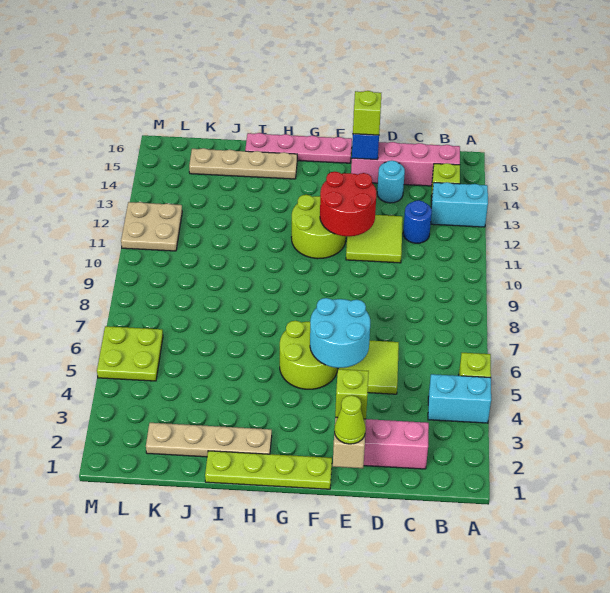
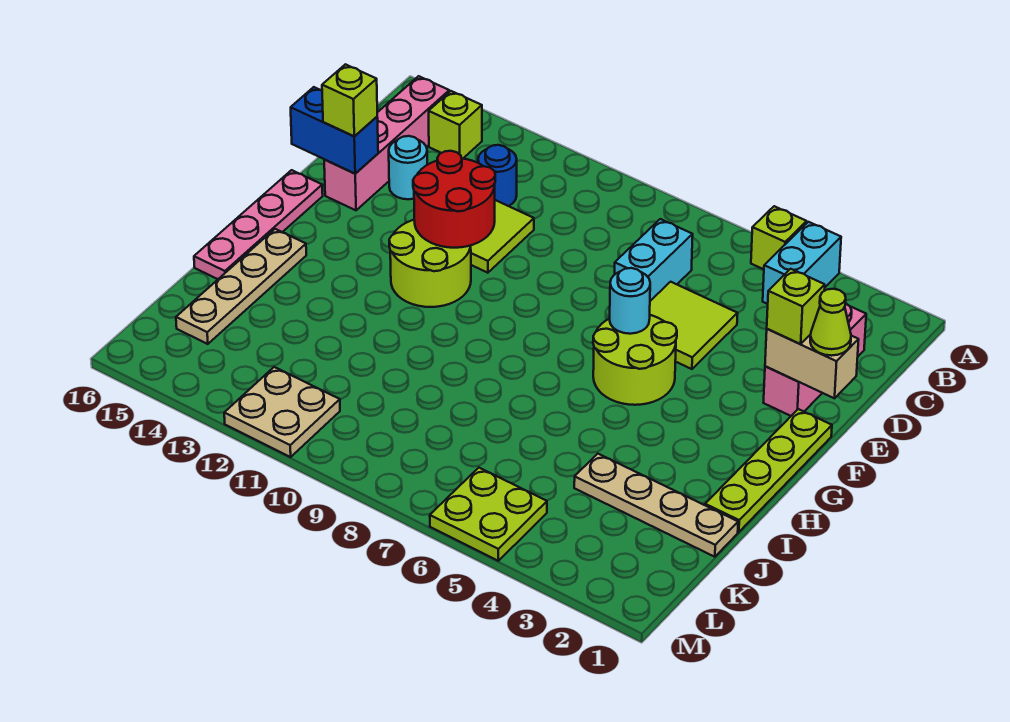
cyan brick A13:B13 level 1 -> cyan brick C7:D7 level 1
cyan round brick E5:F6 level 2 -> cyan round brick F6 level 2
tan plate H2:K2 level 1 -> tan plate J1:J4 level 1

